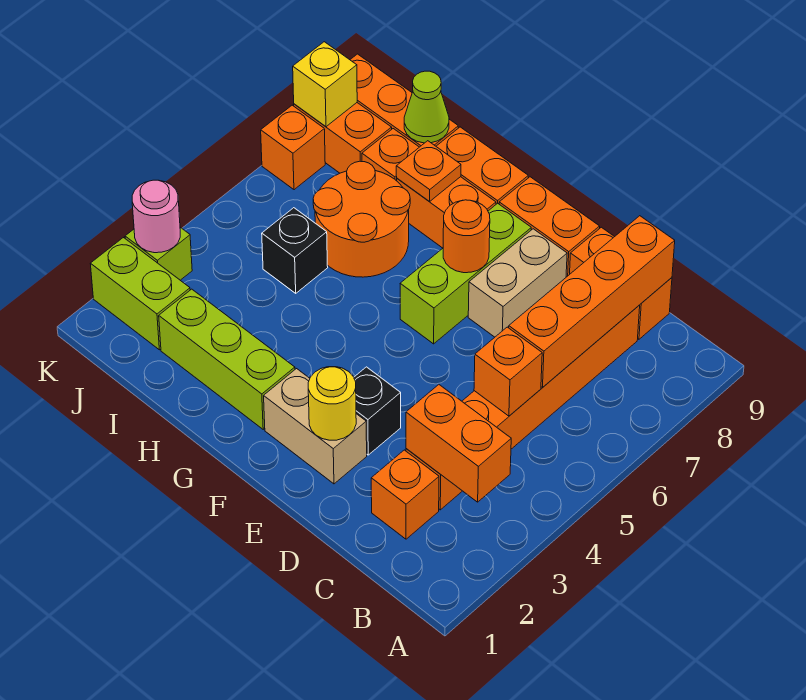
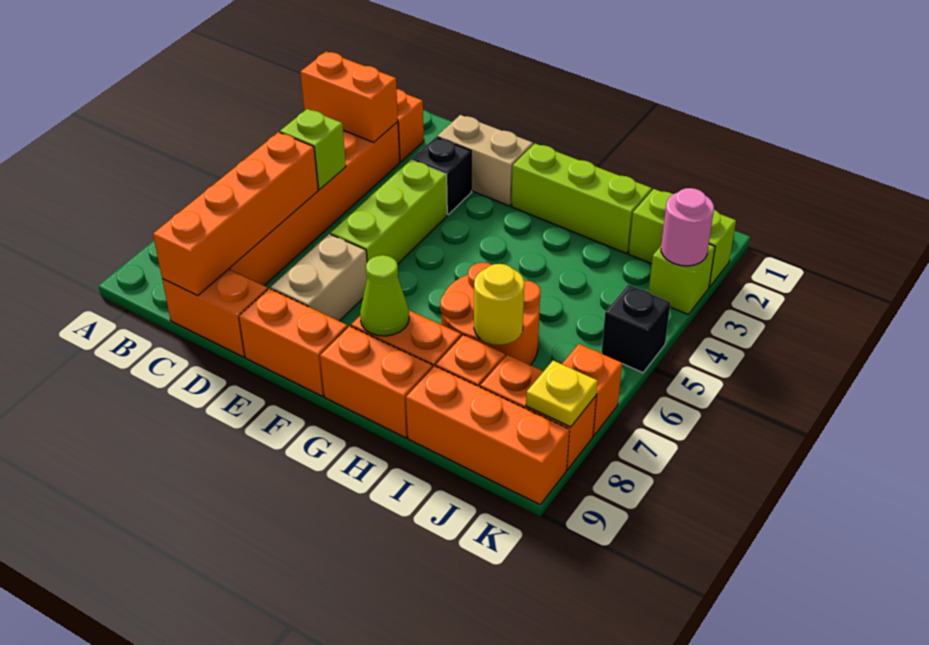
orange brick C5 level 2 -> lime brick C5 level 2
yellow round brick E2 level 2 -> yellow round brick I7 level 2
lime brick F6:F8 level 1 -> lime brick E4:E6 level 1
orange round brick F7 level 2 -> none
orange plate H8 level 2 -> none
black brick I5 level 1 -> black brick K5 level 1
lime cone I9 level 2 -> lime cone G8 level 2
yellow brick K8 level 2 -> yellow plate K8 level 2

